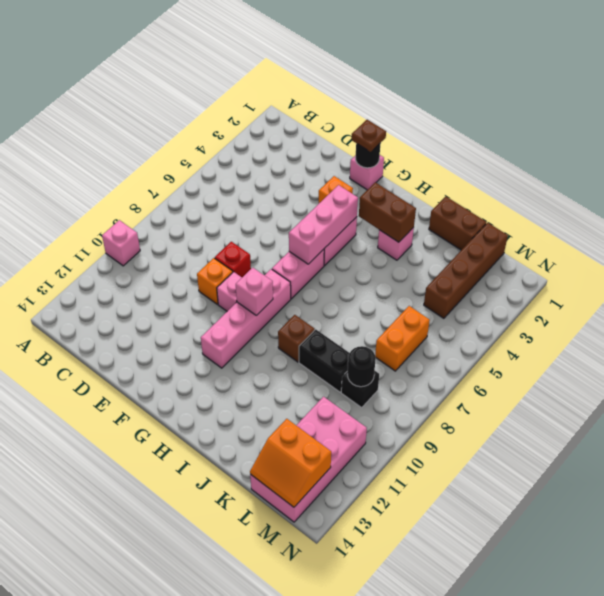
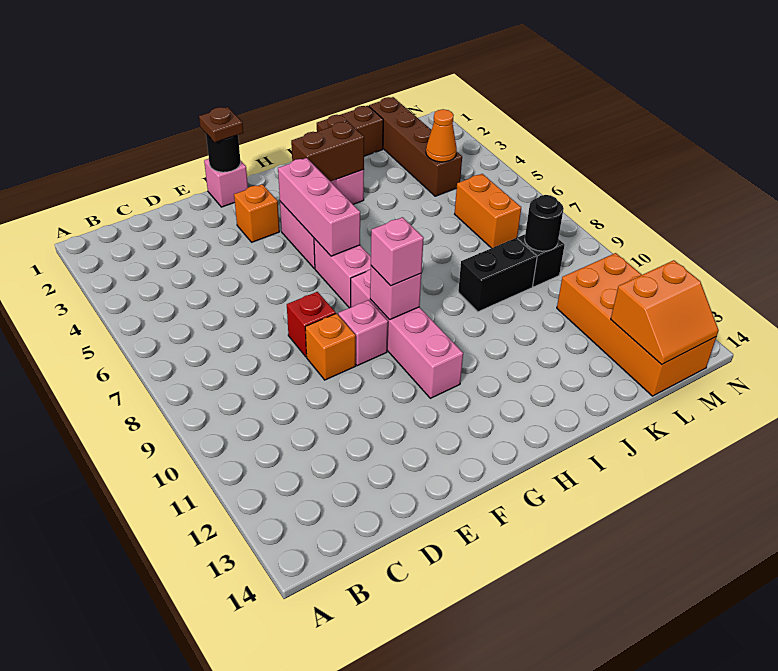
pink brick A10 level 1 -> pink brick G9 level 3
brown brick I9 level 1 -> none
none -> orange cone L4 level 2
pink brick L11:M14 level 1 -> orange brick L11:M14 level 1

